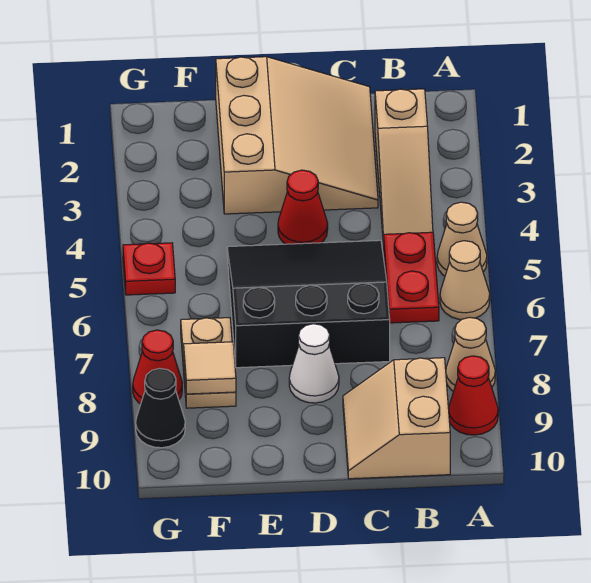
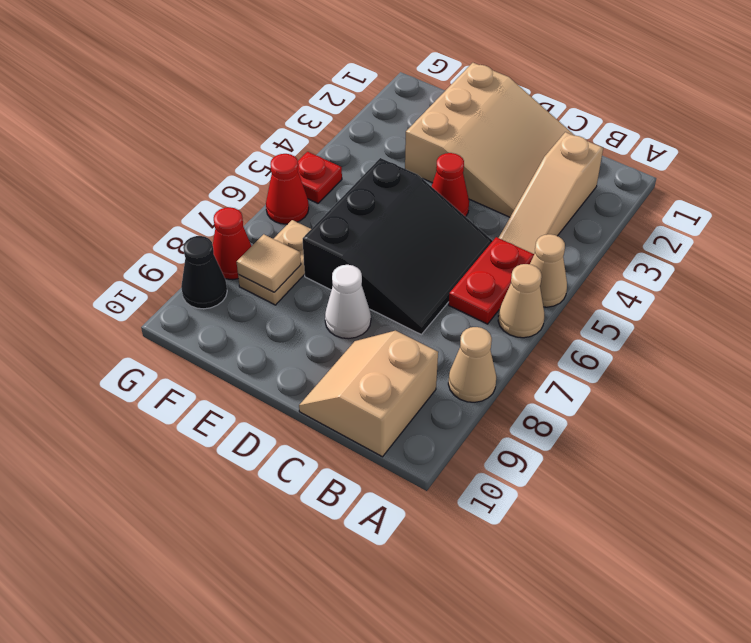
red cone A9 level 1 -> red cone G6 level 1
black slope C5:E7 level 1 top 7 -> black slope C5:E7 level 1 top E

